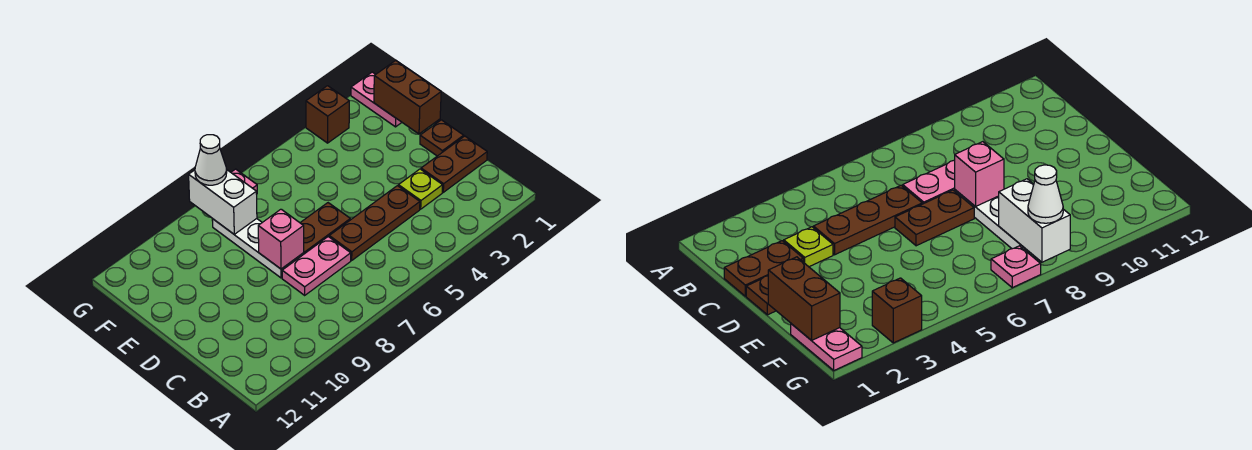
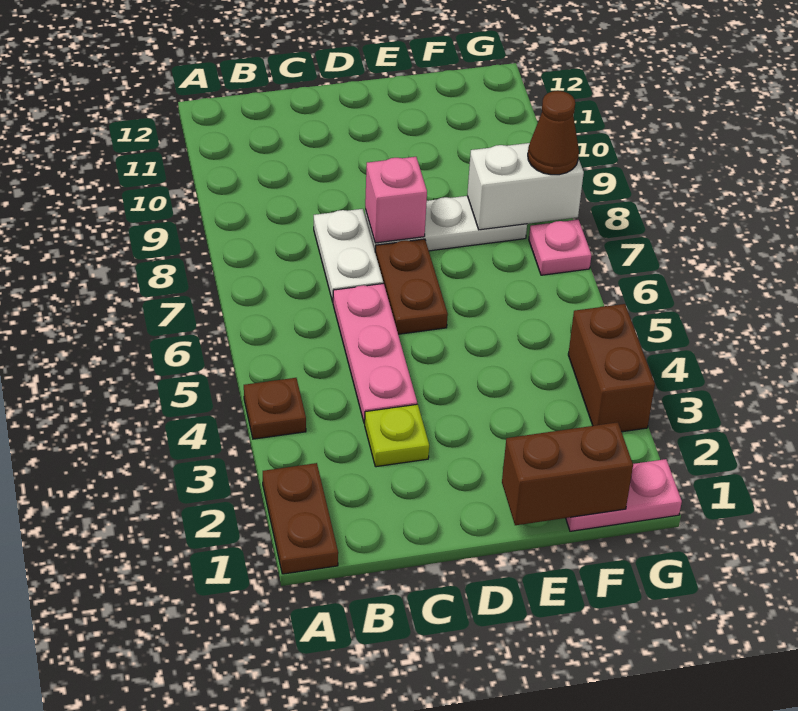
brown plate C1:C2 level 1 -> brown plate A1:A2 level 1
brown plate C4:C6 level 1 -> pink plate C4:C6 level 1
pink plate C7:C8 level 1 -> white plate C7:C8 level 1
brown plate D1 level 1 -> brown plate A4 level 1
brown brick G3 level 1 -> brown brick G3:G4 level 1
white cone G8 level 3 -> brown cone G8 level 3

